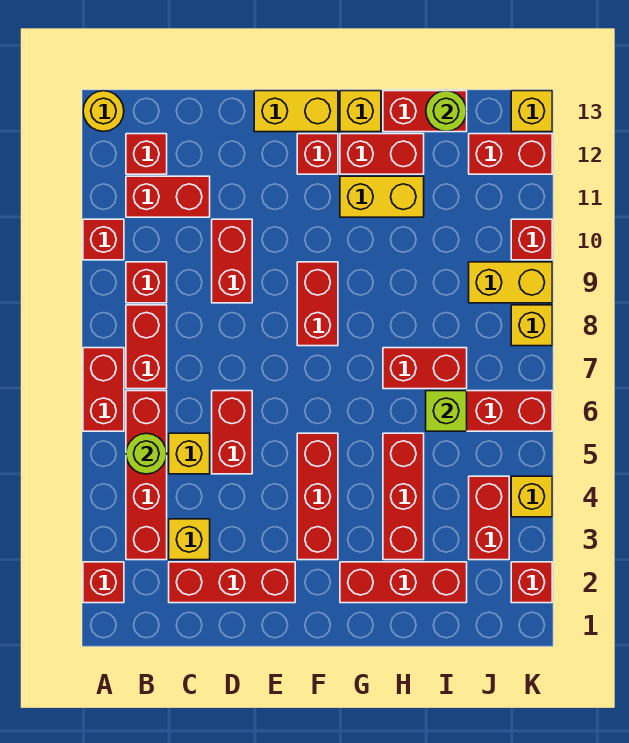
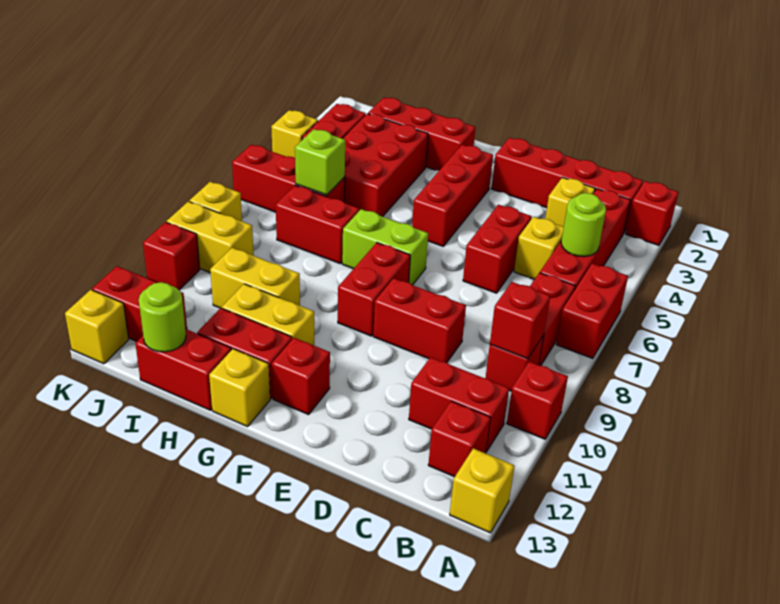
yellow round brick A13 level 1 -> yellow brick A13 level 1
red brick C2:E2 level 1 -> red brick B2:E2 level 1
red brick D9:D10 level 1 -> red brick D9:E9 level 1
yellow brick E13:F13 level 1 -> yellow brick H10:I10 level 1
none -> lime brick F7:G7 level 1
red brick H3:H5 level 1 -> red brick H3:I5 level 1
red brick K2 level 1 -> red brick B9 level 2

